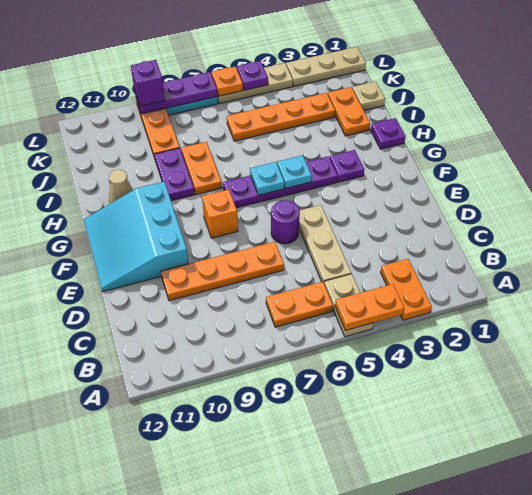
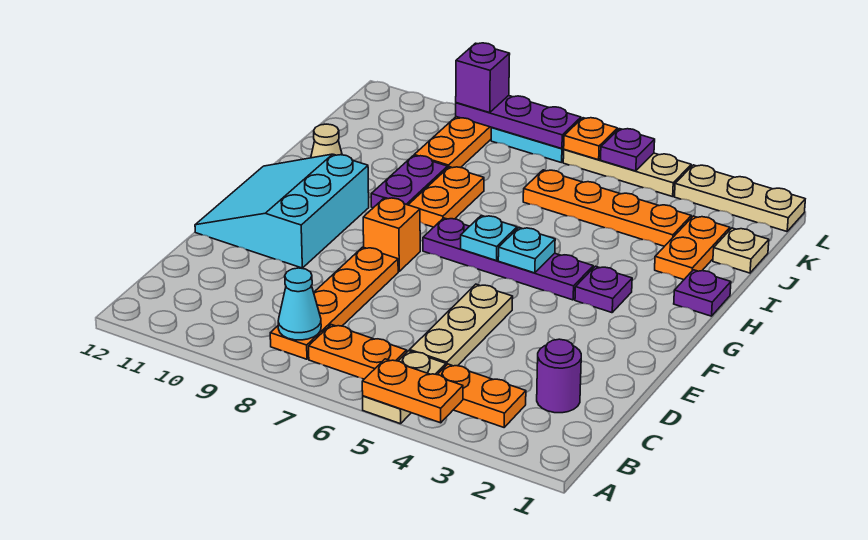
orange plate A3:B3 level 1 -> orange plate B3:B4 level 1
none -> cyan cone B8 level 2
orange plate D7:D10 level 1 -> orange plate B8:E8 level 1
purple round brick E6 level 1 -> purple round brick C2 level 1

